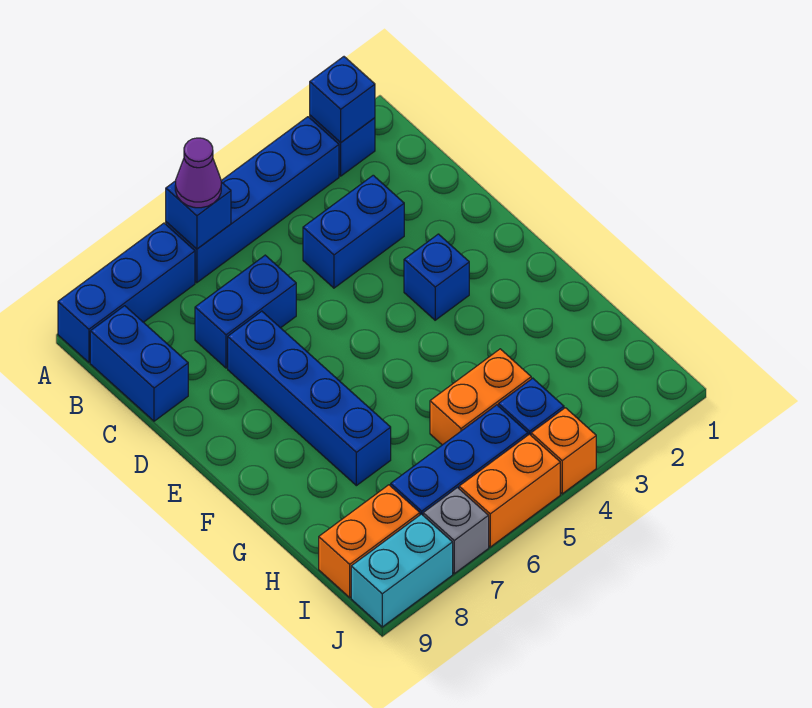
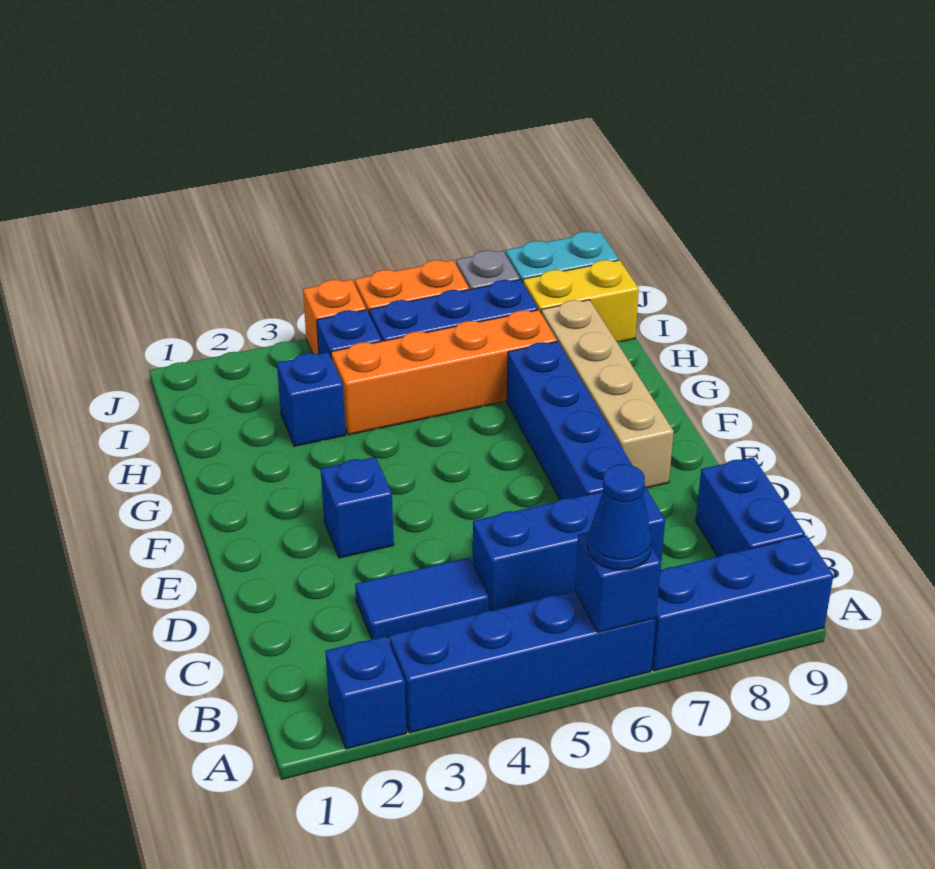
blue brick A2 level 2 -> blue brick H3 level 1
purple cone A6 level 3 -> blue cone A6 level 3
blue brick C3:C4 level 1 -> blue tile C3:C4 level 1
blue brick C6:C7 level 1 -> blue brick C5:C7 level 1
none -> tan brick E8:H8 level 1
orange brick H4:H5 level 1 -> orange brick H4:H7 level 1
orange brick I8:I9 level 1 -> yellow brick I8:I9 level 1

